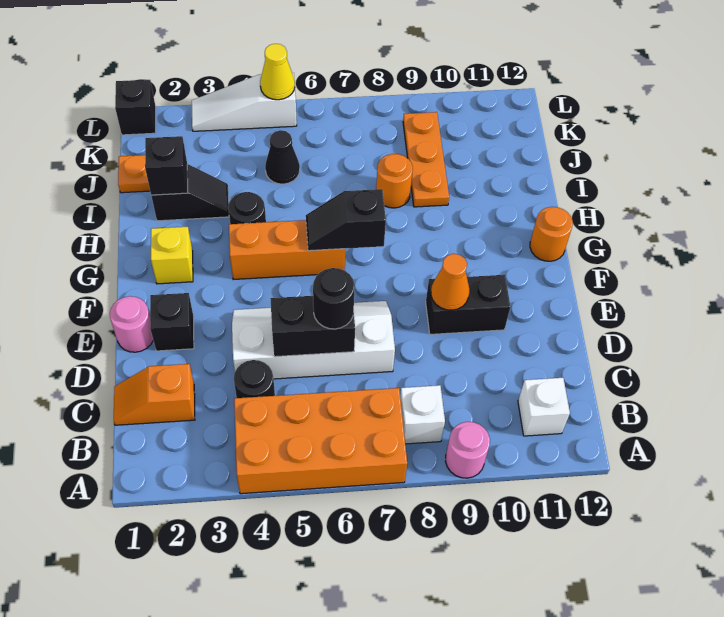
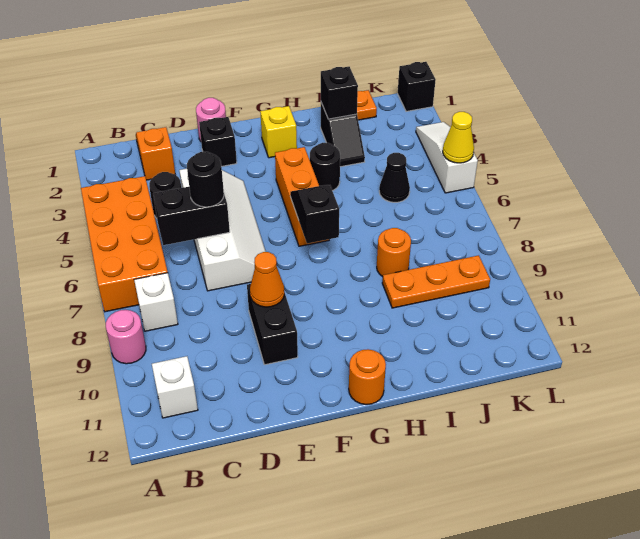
black brick D5:D6 level 2 -> black brick C6:D6 level 2

